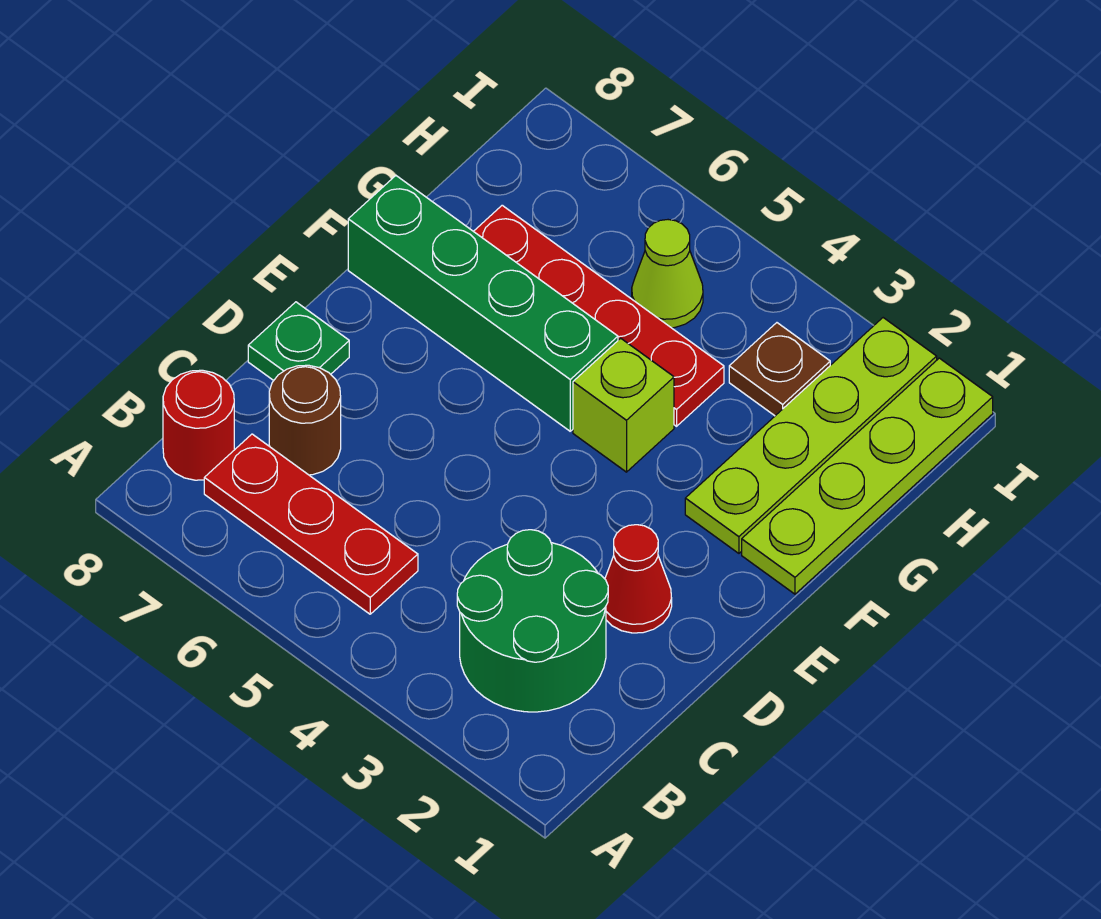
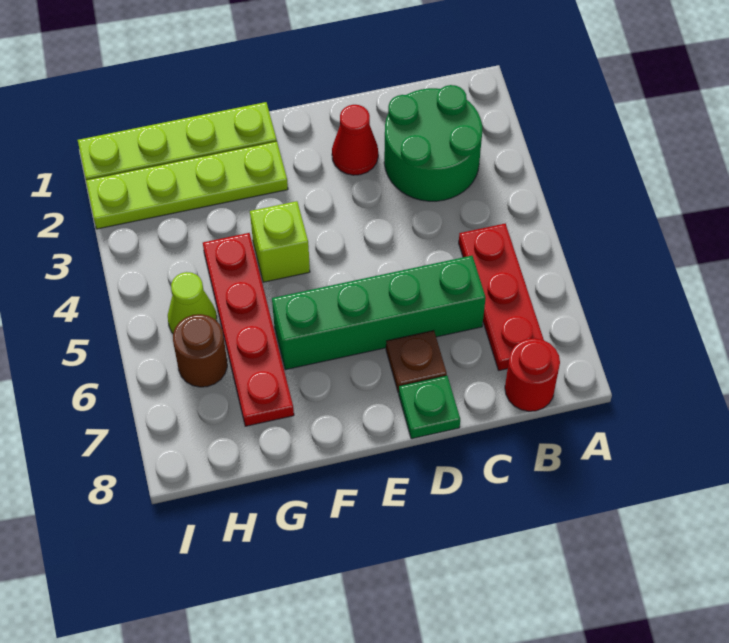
brown round brick C7 level 1 -> brown round brick H6 level 1
green brick F5:F8 level 1 -> green brick C6:F6 level 1
brown plate H3 level 1 -> brown plate D7 level 1

